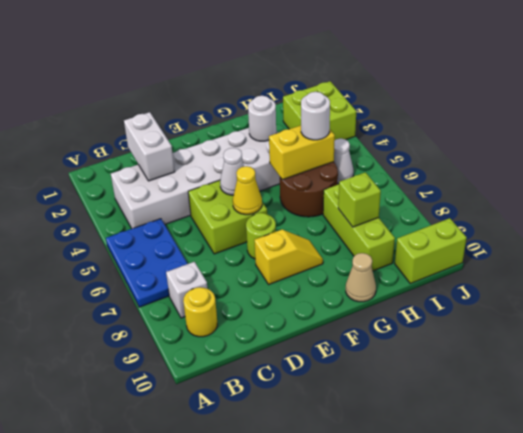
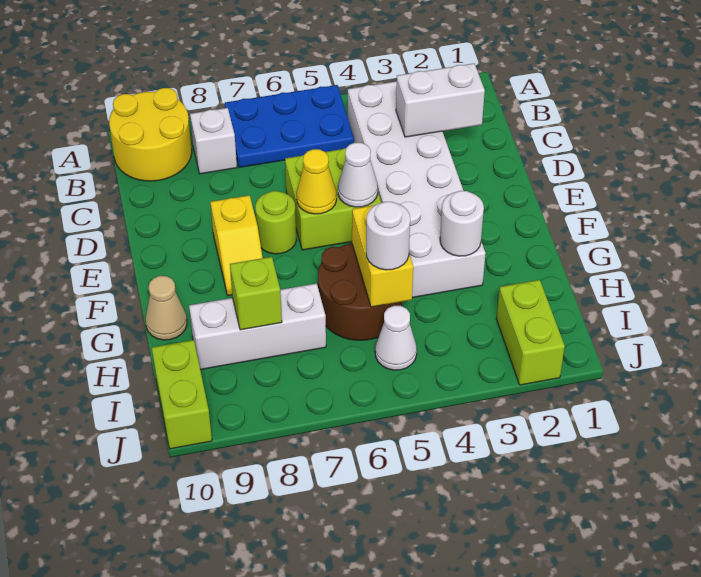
yellow round brick B9 level 1 -> yellow round brick A9:B10 level 1
lime brick H7:H9 level 1 -> white brick H7:H9 level 1
lime brick I2:J3 level 1 -> lime brick I2:J2 level 1

